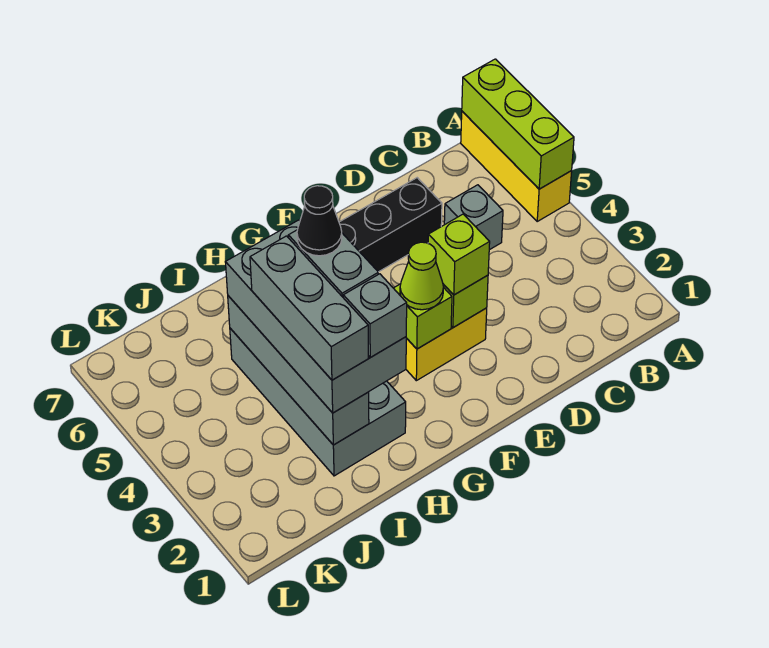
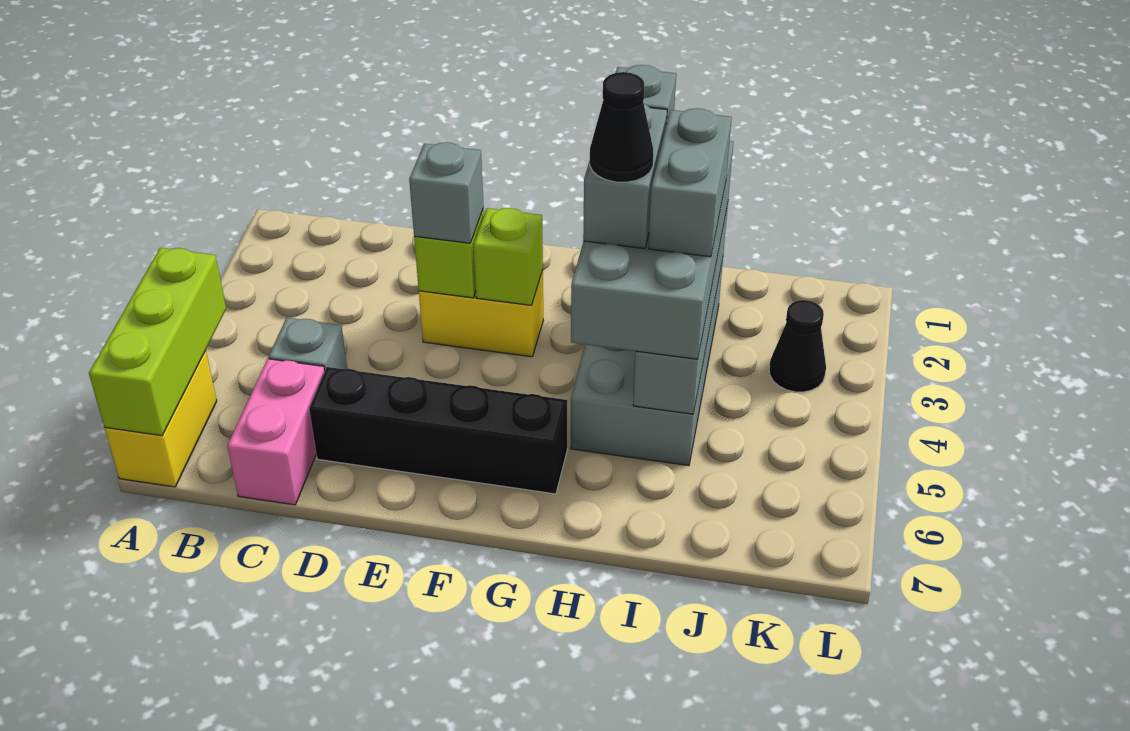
yellow brick A5:A7 level 1 -> yellow brick A6:A7 level 1
none -> pink brick C6:C7 level 1
lime brick E3 level 3 -> grey brick E3 level 3
lime cone F3 level 3 -> none
grey brick I2:I4 level 4 -> grey brick I3:I4 level 4
none -> black cone K3 level 1

